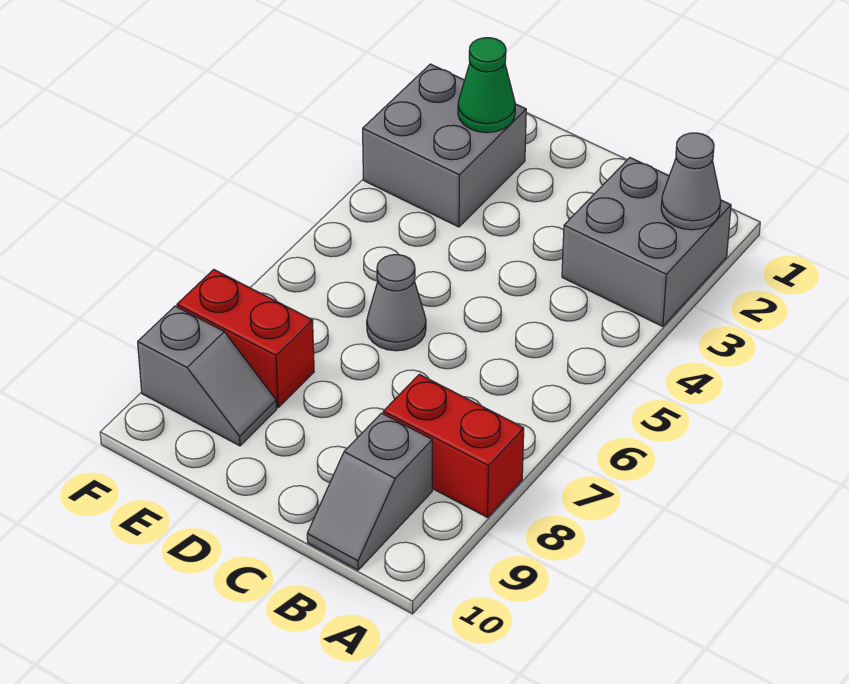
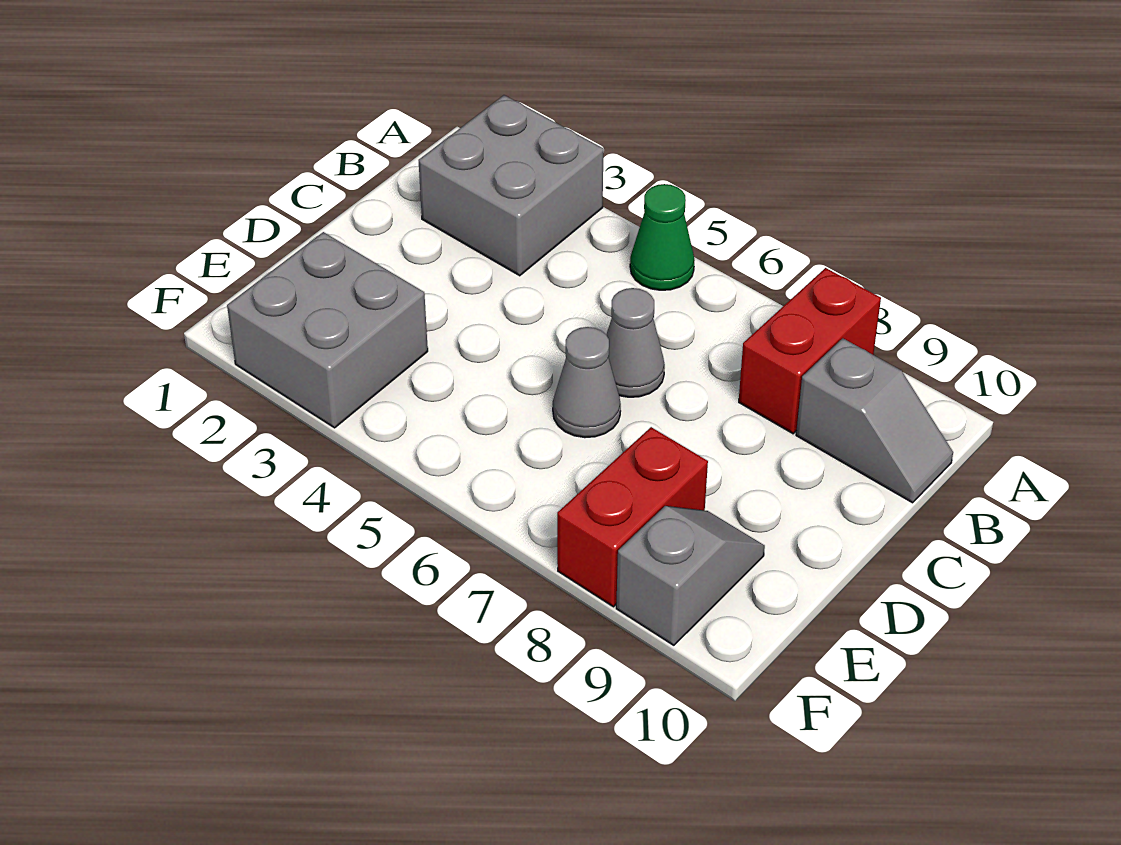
grey cone A2 level 2 -> grey cone C6 level 1
green cone E2 level 2 -> green cone A5 level 1

